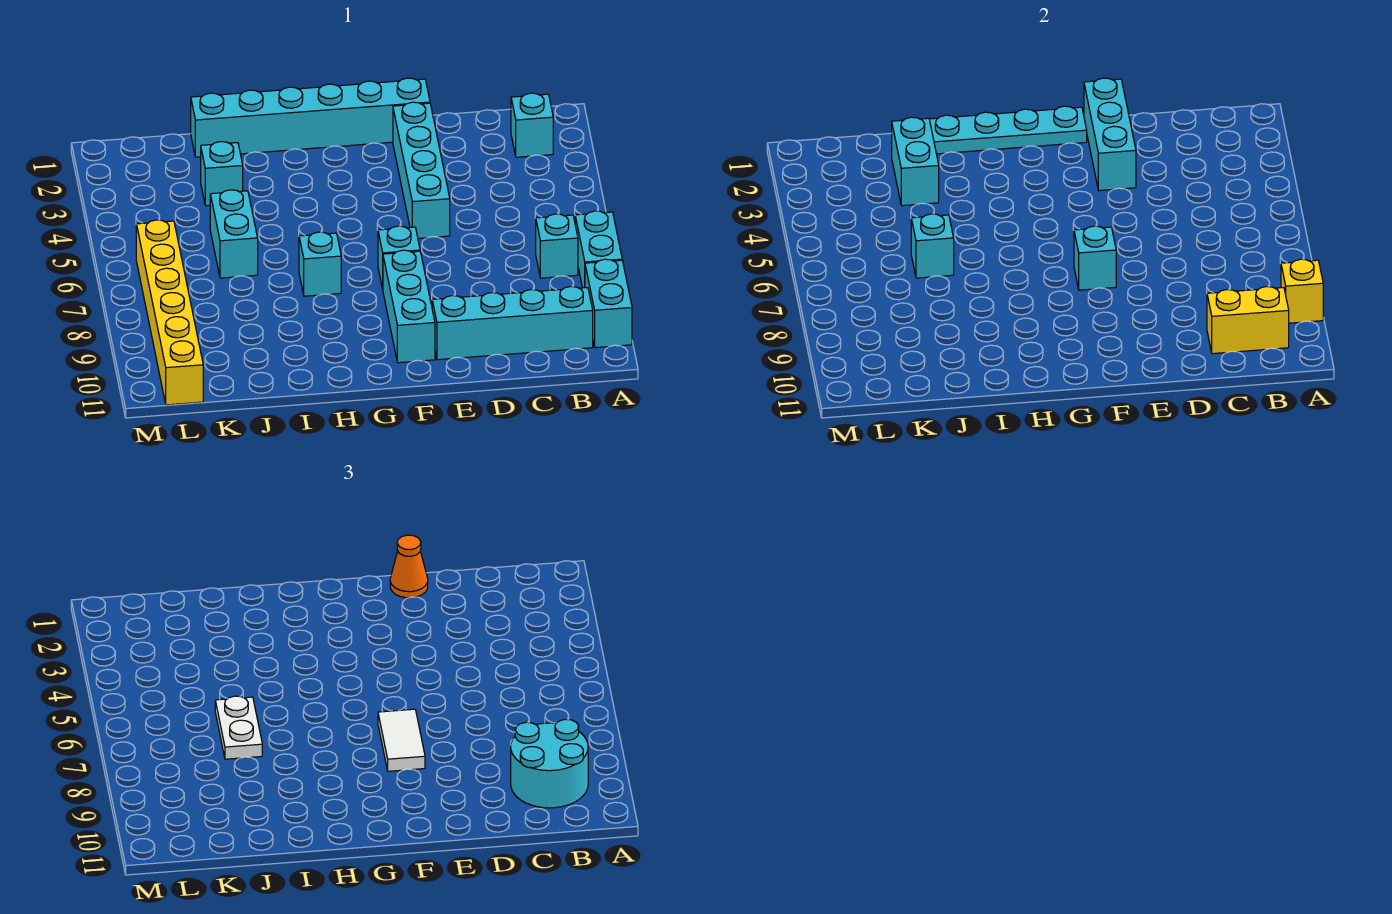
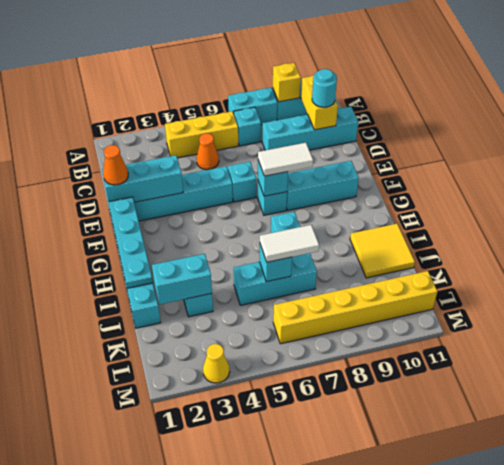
cyan brick B2 level 1 -> cyan brick E6 level 1
none -> yellow brick B4:B6 level 1
cyan round brick B9:C10 level 3 -> cyan round brick C10 level 3
cyan brick B10:E10 level 1 -> cyan brick C8:C11 level 1
none -> orange cone C5 level 1
none -> yellow tile I10:J11 level 1
cyan brick J5:J6 level 1 -> cyan brick J5:J7 level 1
white plate J6:J7 level 3 -> white tile J6:J7 level 3
none -> yellow cone M3 level 1

